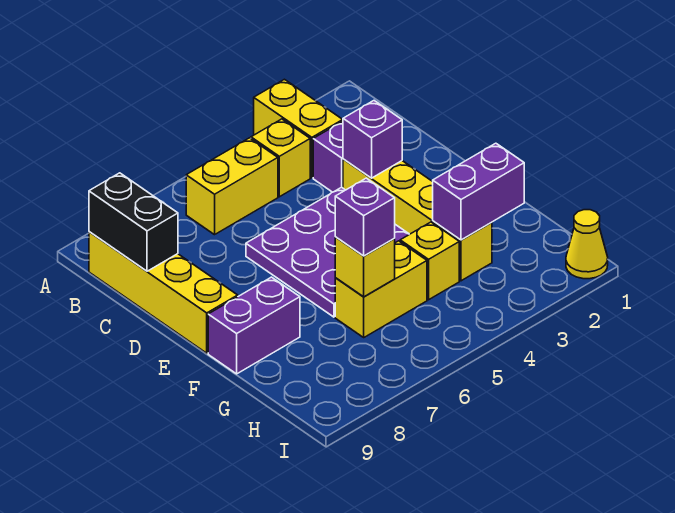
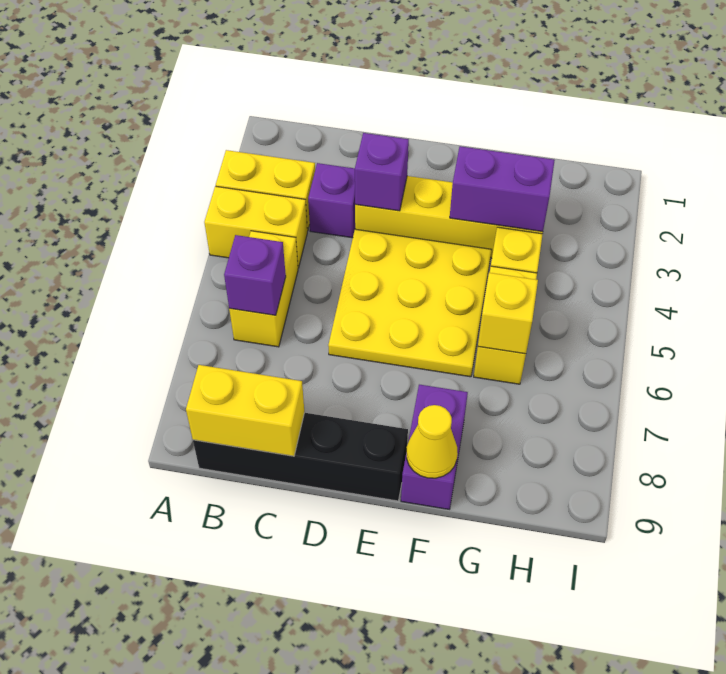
yellow brick B4 level 1 -> yellow brick A4:B4 level 1
yellow brick B9:E9 level 1 -> black brick B9:E9 level 1
black brick B9:C9 level 2 -> yellow brick B9:C9 level 2
purple plate D4:F6 level 1 -> yellow plate D4:F6 level 1
purple brick G2:G3 level 2 -> purple brick F3:G3 level 2
purple brick G6 level 3 -> purple brick B6 level 2
yellow cone I1 level 1 -> yellow cone F9 level 2

